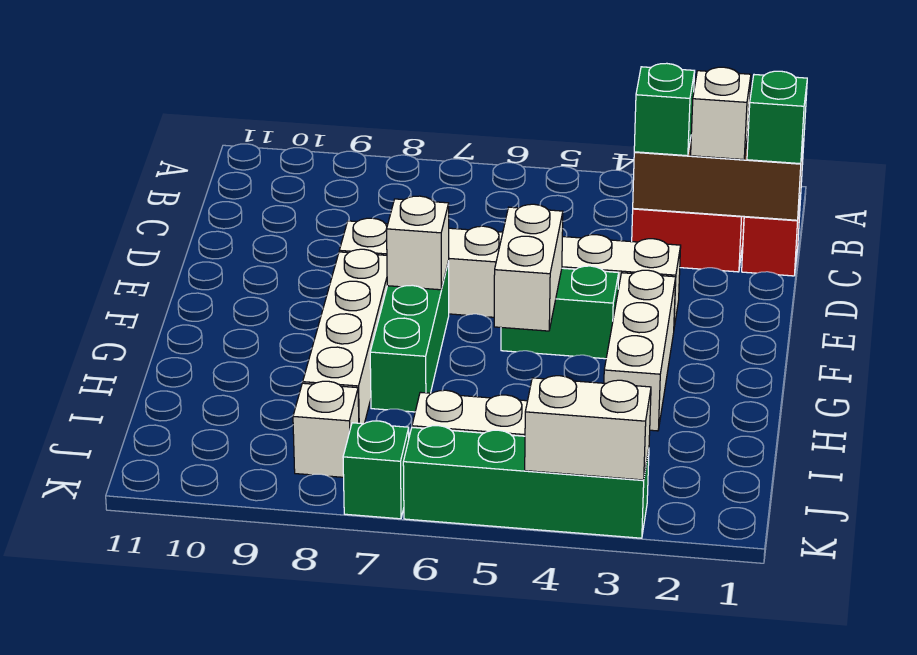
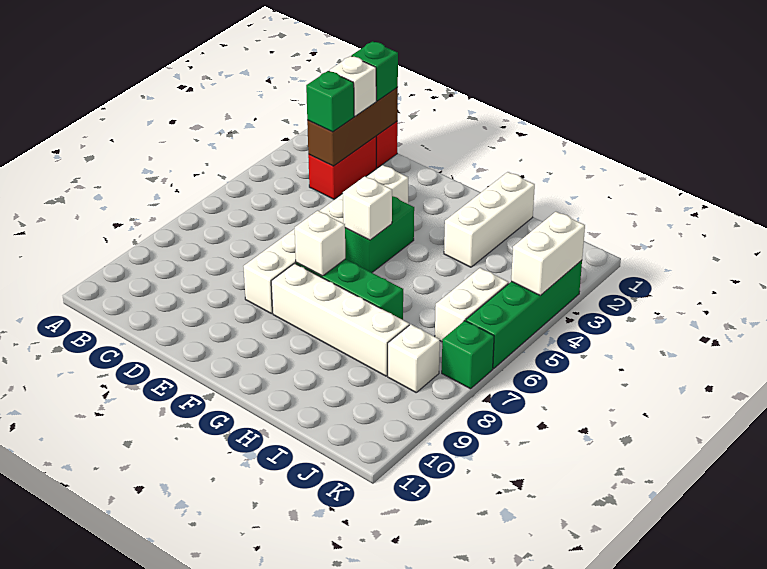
white brick F3:H3 level 1 -> white brick H1:H3 level 1
white brick F5:G5 level 2 -> white brick F5 level 2

